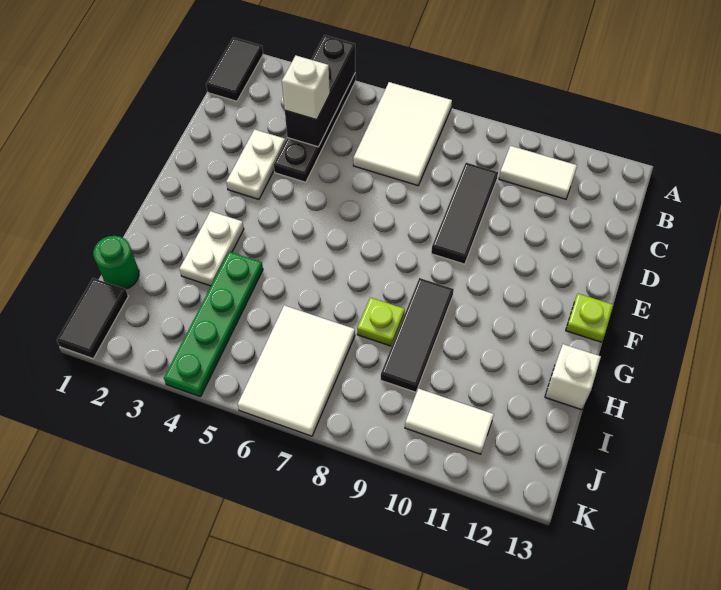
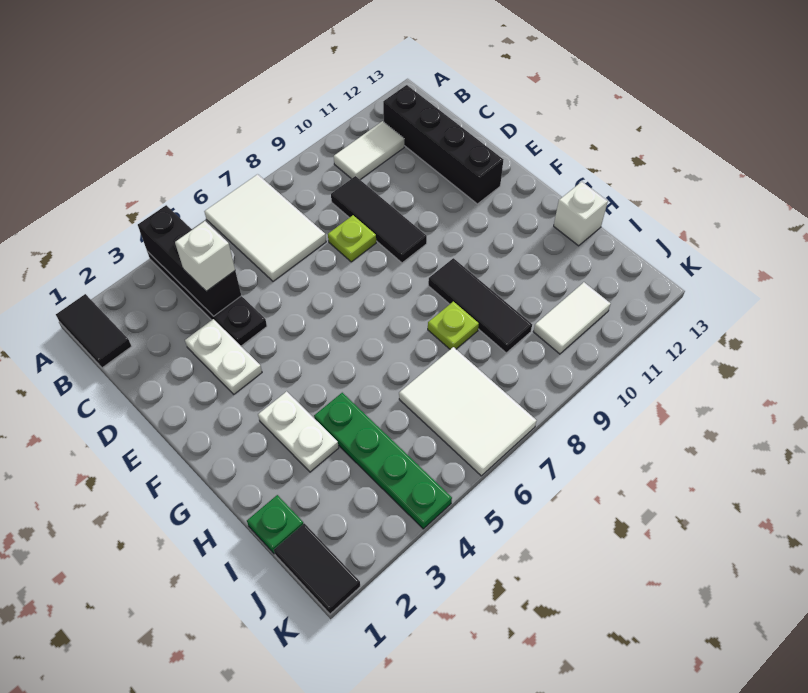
none -> black brick B12:E12 level 1
lime plate F13 level 1 -> lime plate D8 level 1
green round brick I1 level 1 -> green plate I1 level 1

